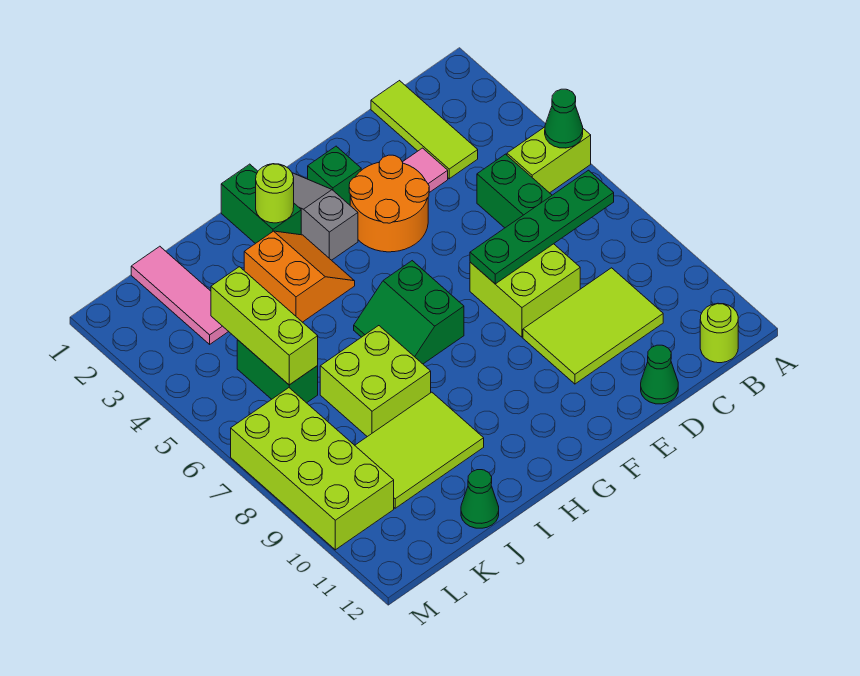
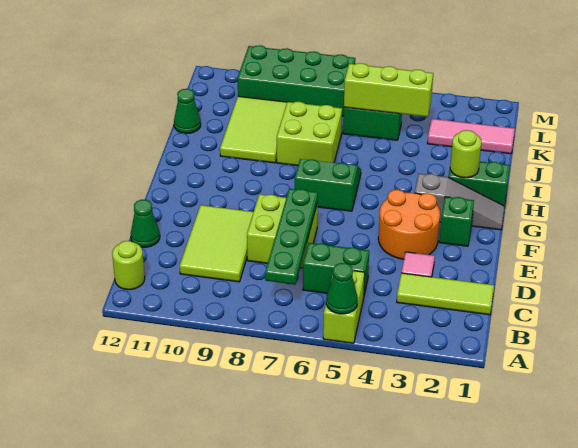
orange slope H3:I4 level 1 top I -> none
lime brick L7:M10 level 1 -> green brick L7:M10 level 1

